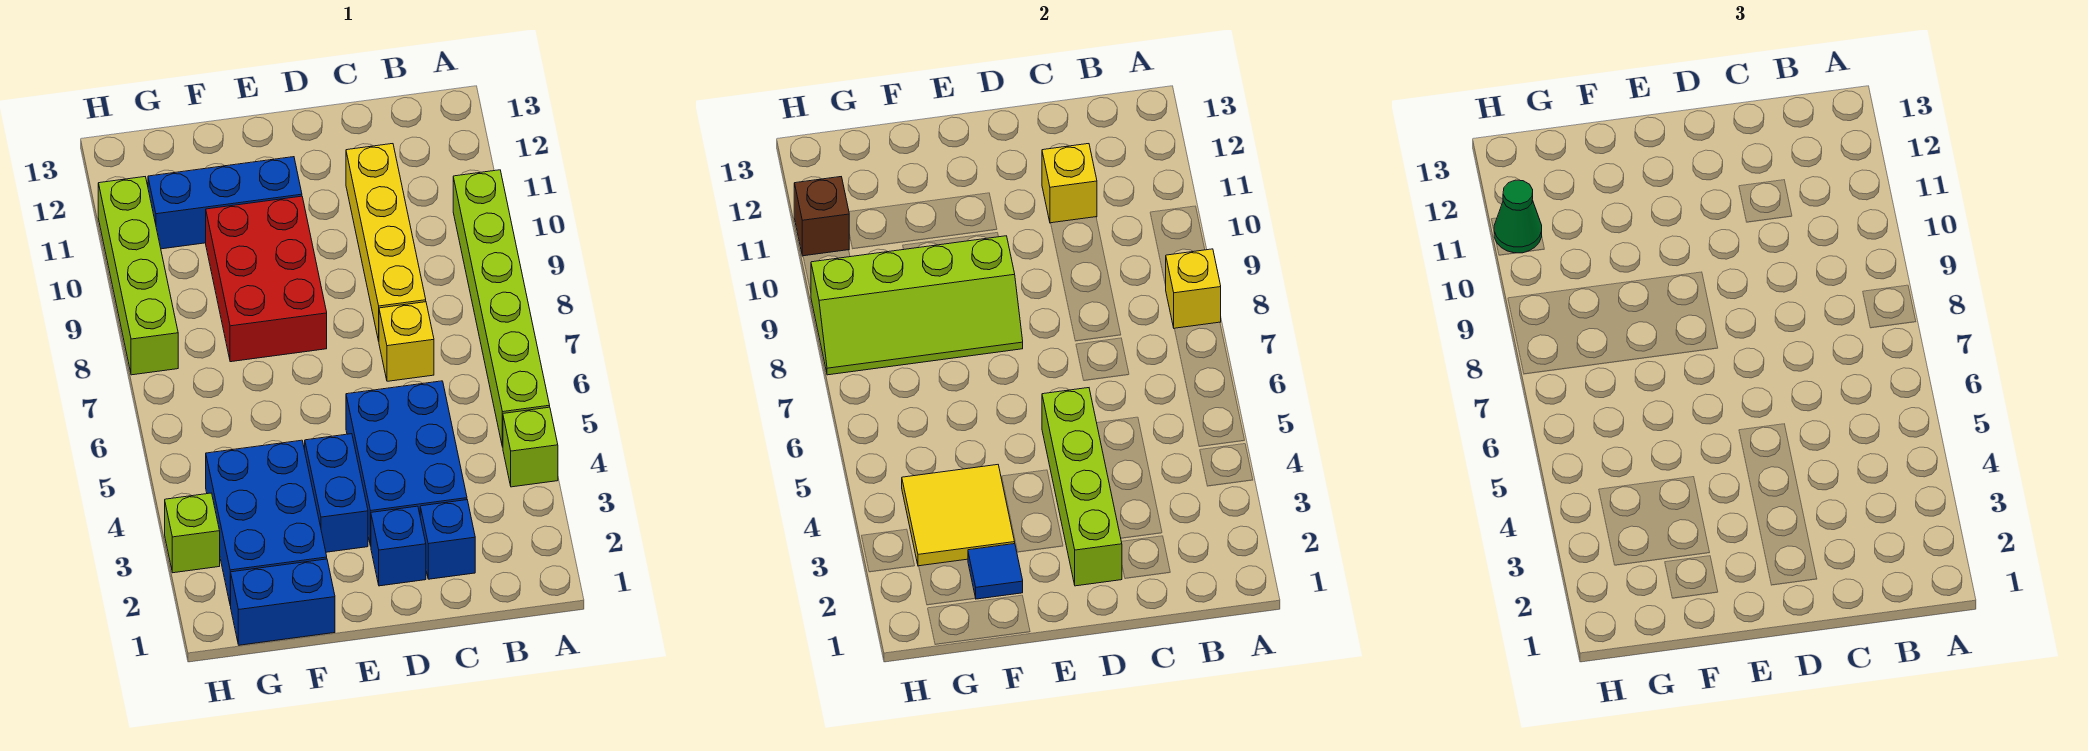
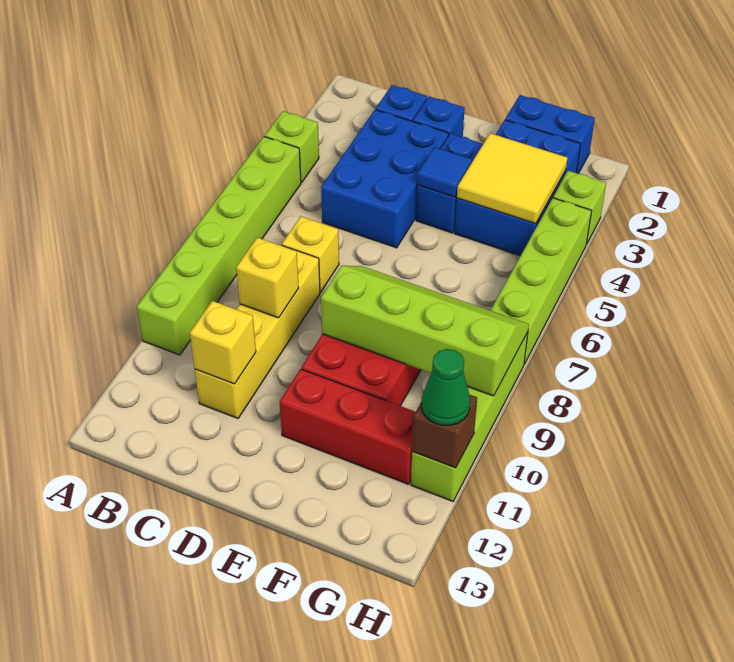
yellow brick A8 level 2 -> yellow brick C9 level 2
lime brick D2:D5 level 2 -> lime brick H4:H7 level 1
blue brick E11:G11 level 1 -> red brick E11:G11 level 1
blue tile F2 level 2 -> blue tile E4 level 2

